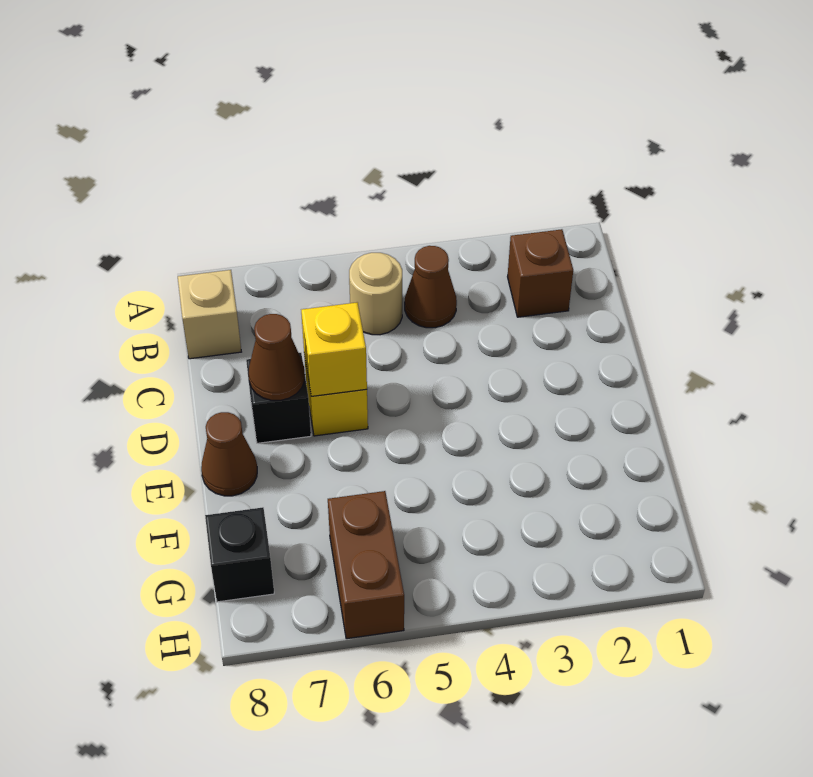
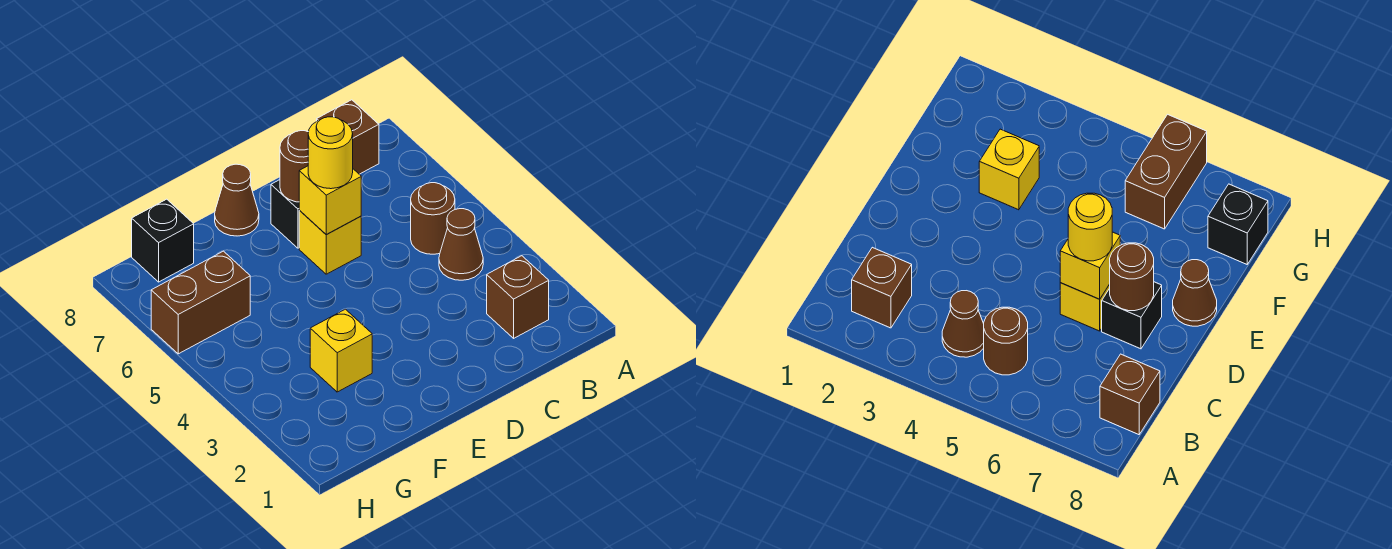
tan round brick B5 level 1 -> brown round brick B5 level 1
tan brick B8 level 1 -> brown brick B8 level 1
none -> yellow round brick D6 level 3
brown cone D7 level 2 -> brown round brick D7 level 2
none -> yellow brick F3 level 1

